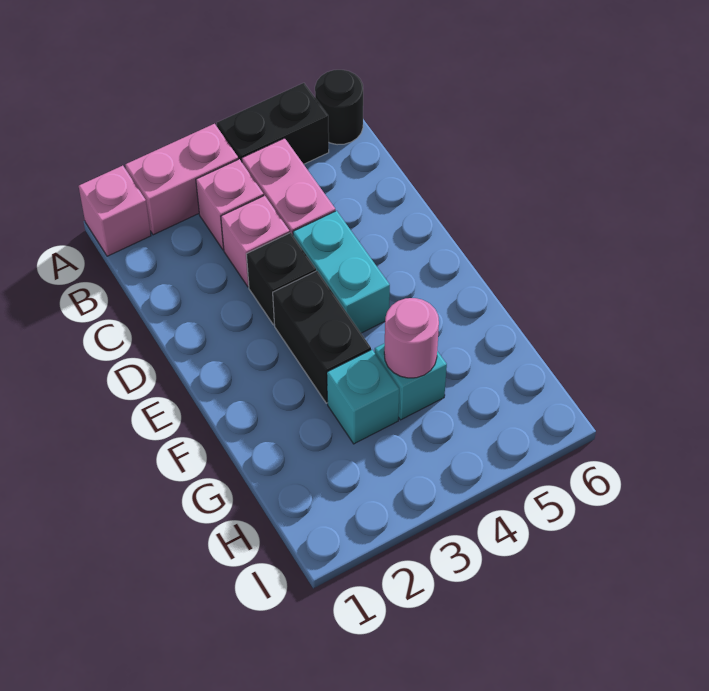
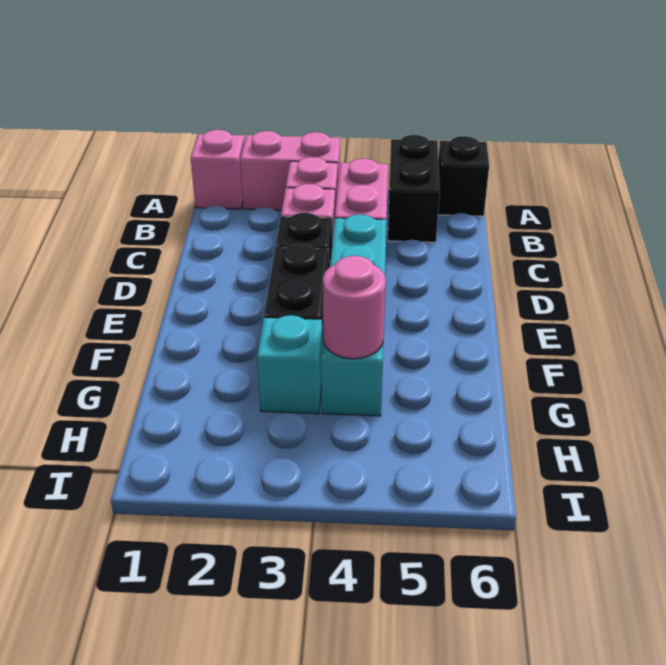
black brick A4:A5 level 1 -> black brick A5:B5 level 1
black round brick A6 level 1 -> black brick A6 level 1

